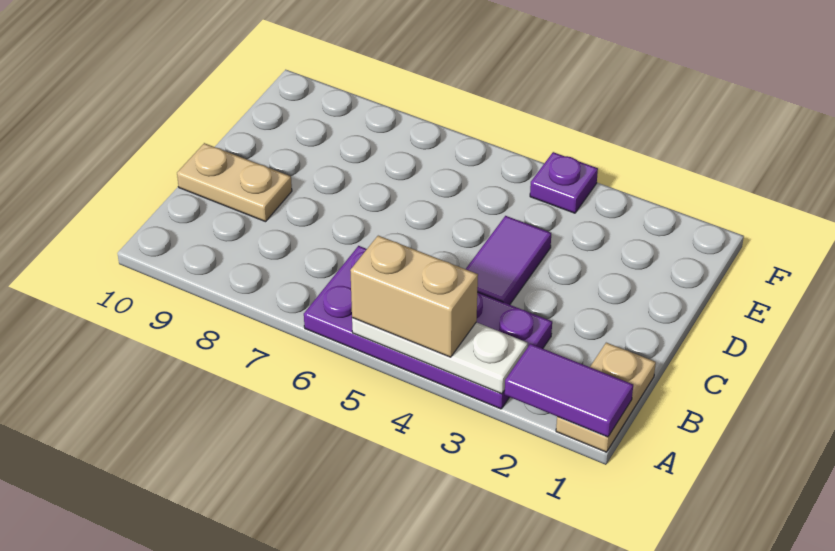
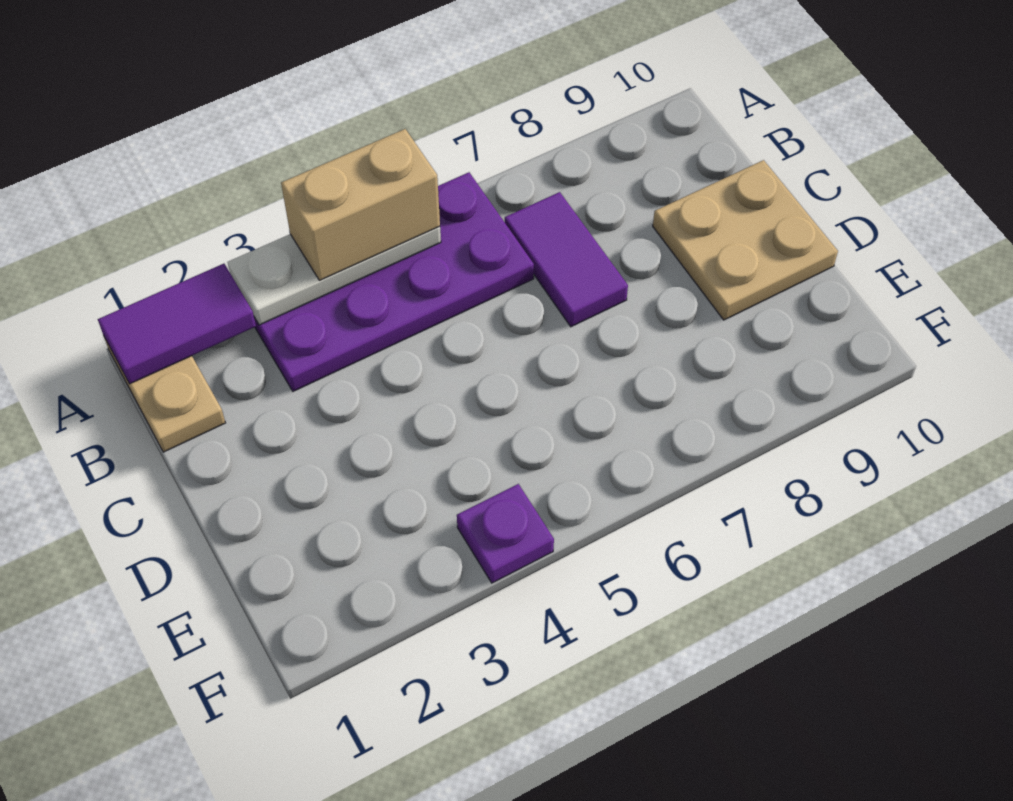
purple tile C4:D4 level 1 -> purple tile B7:C7 level 1
tan plate C9:C10 level 1 -> tan plate C9:D10 level 1

